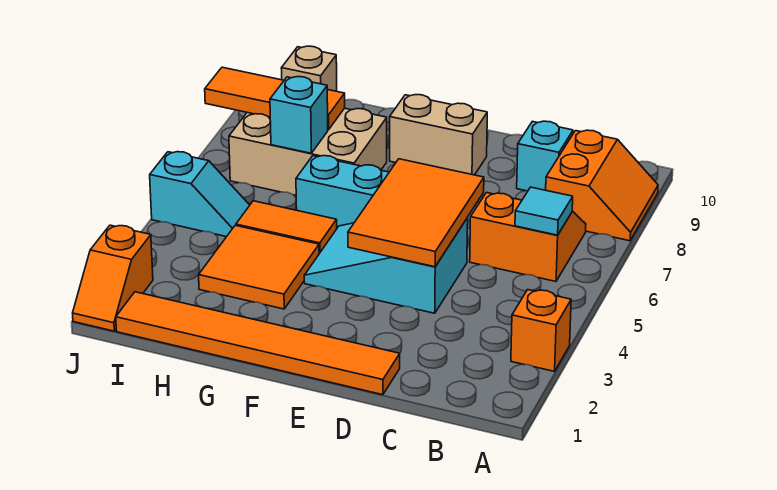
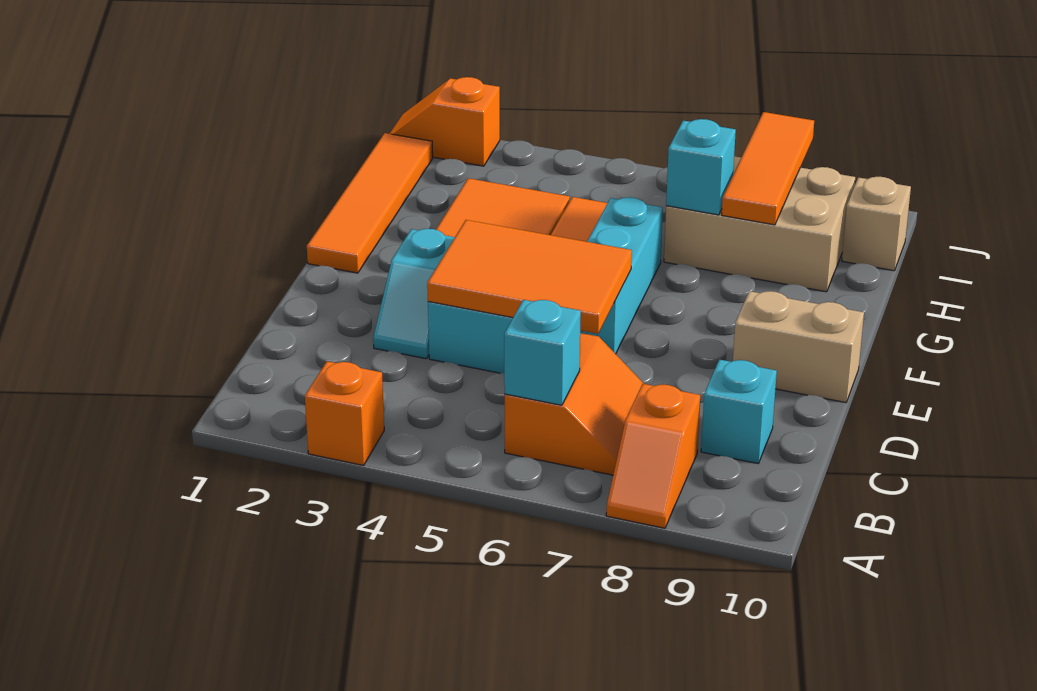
orange slope A8:B9 level 1 top B -> orange slope A8:B8 level 1 top B
cyan tile B6 level 2 -> cyan brick B6 level 2
orange tile D1:I1 level 1 -> orange tile F1:I1 level 1
tan brick E9:F9 level 1 -> tan brick E9:E10 level 1
tan brick G7:I8 level 1 -> tan brick H7:I9 level 1
cyan slope I5:J5 level 1 top J -> cyan slope D3:E3 level 1 top E

